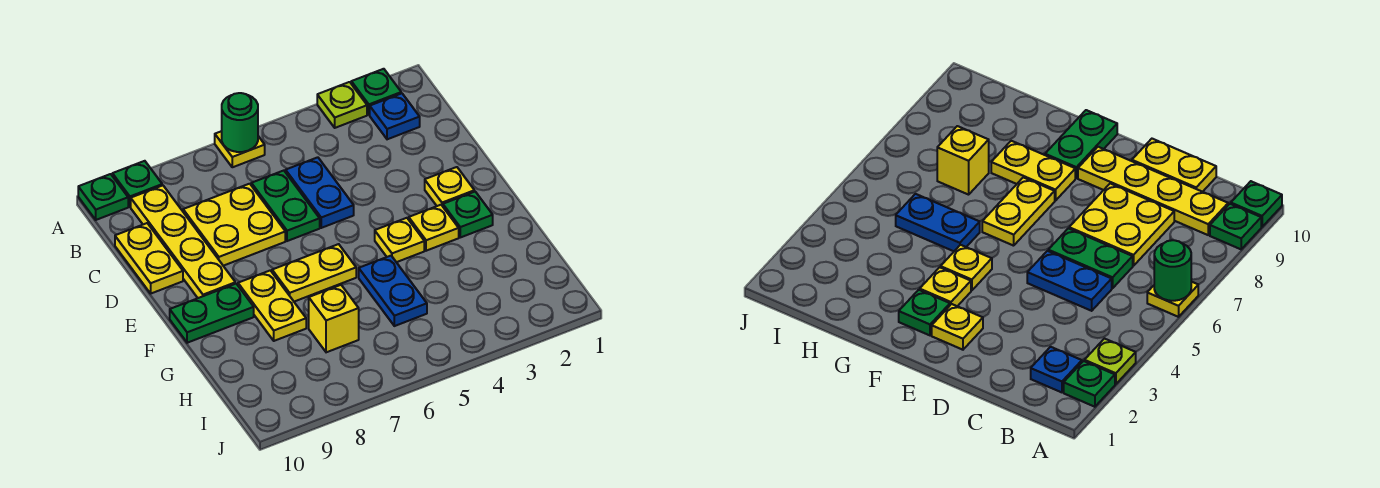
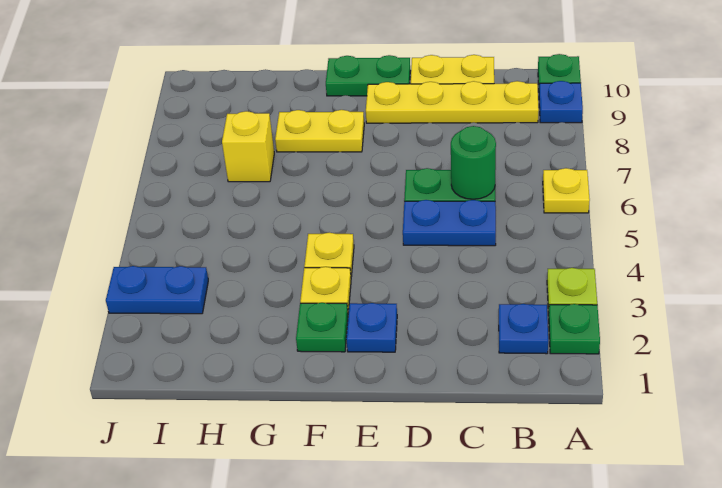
green round brick A6 level 2 -> green round brick C6 level 2
green plate A9 level 1 -> blue plate A9 level 1
yellow plate C7:D8 level 1 -> none
yellow plate E2 level 1 -> blue plate E2 level 1
yellow plate F6:F7 level 1 -> none
green plate F9:F10 level 1 -> green plate E10:F10 level 1
blue plate G5:H5 level 1 -> blue plate I3:J3 level 1

